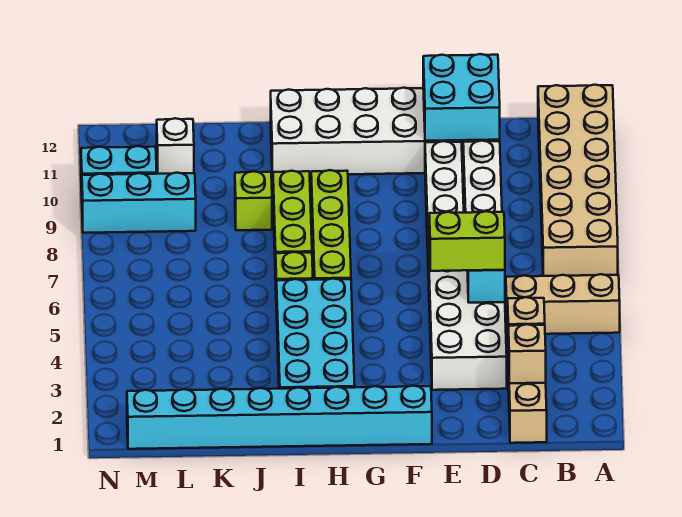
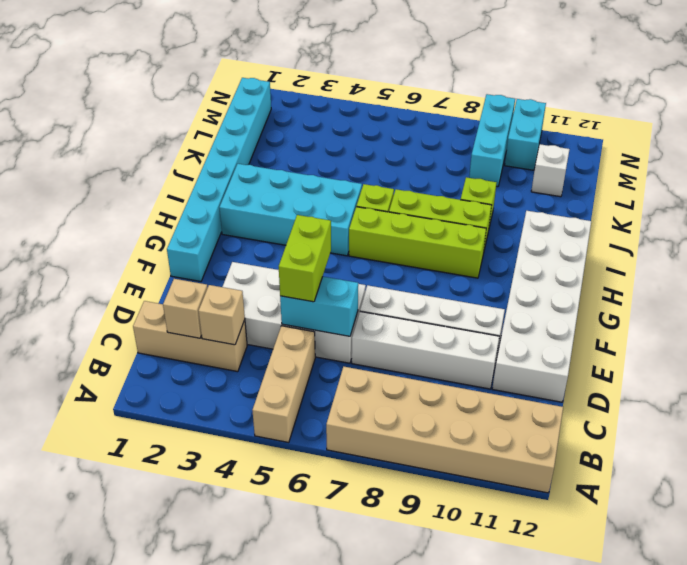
cyan brick D11:E12 level 2 -> none

